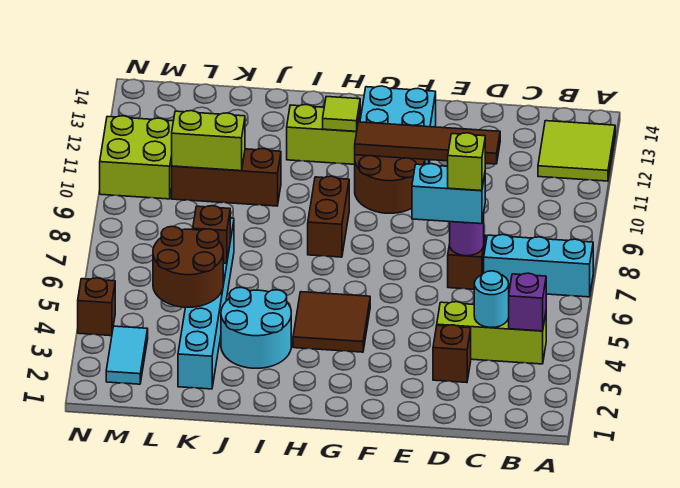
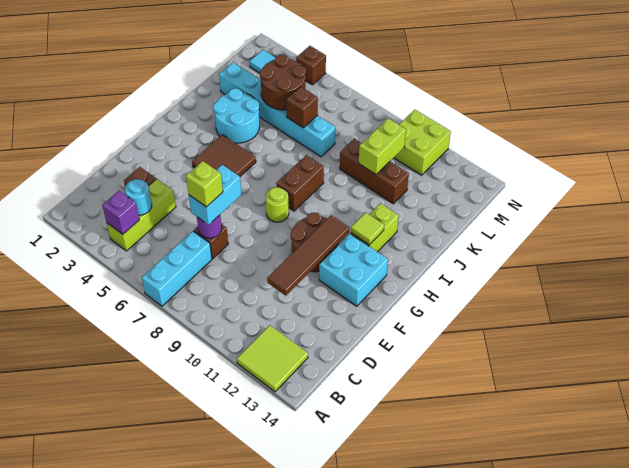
none -> lime round brick G8 level 1
brown brick H8:H9 level 1 -> brown brick H8:I8 level 1
brown brick J10:L10 level 1 -> brown brick K9:K11 level 1

